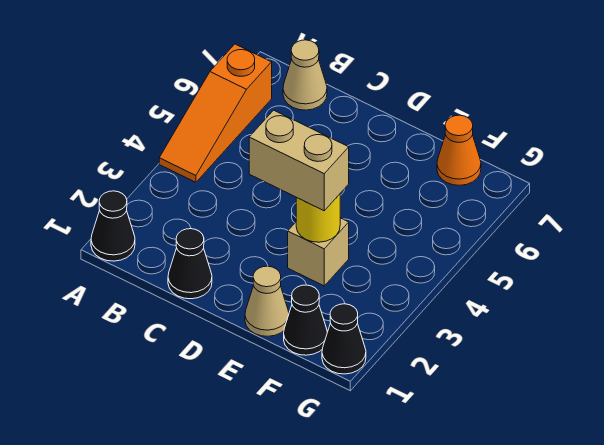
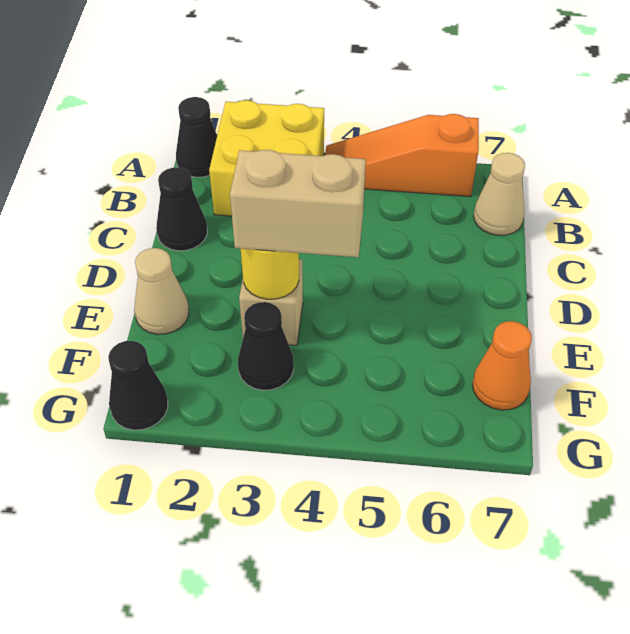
none -> yellow brick A2:B3 level 1
tan brick D3:E3 level 3 -> tan brick E3:E4 level 3
black cone F1 level 1 -> black cone F3 level 1

